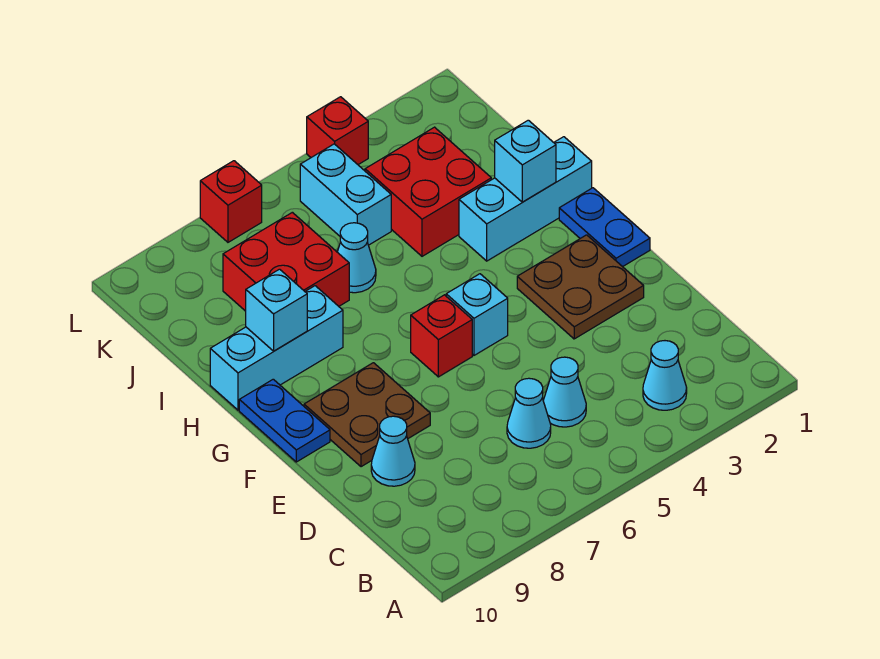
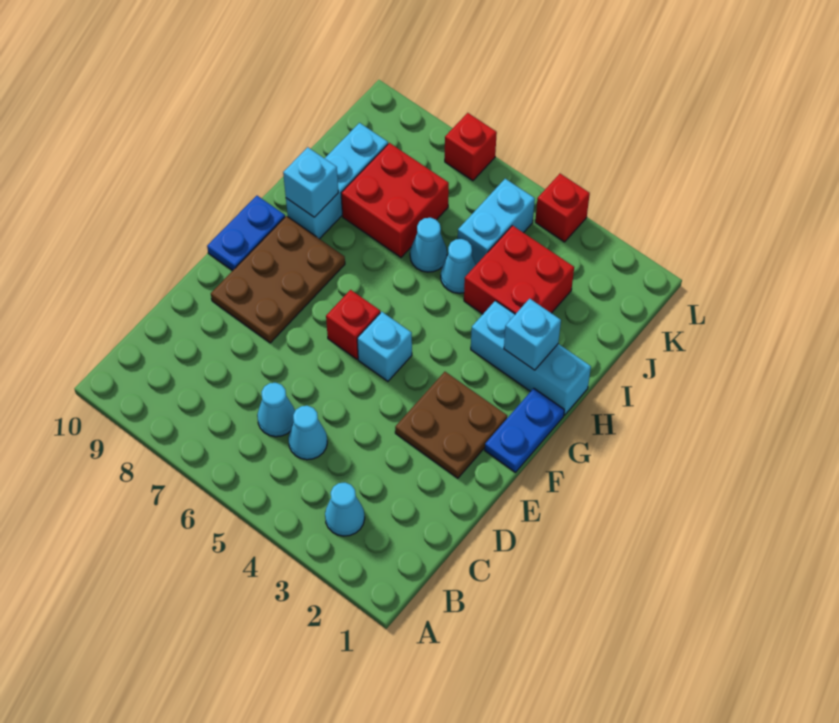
cyan cone D9 level 1 -> cyan cone I5 level 1
brown plate E8:F9 level 1 -> brown plate E8:G9 level 1
cyan brick H8:H10 level 1 -> cyan brick H9:J9 level 1

